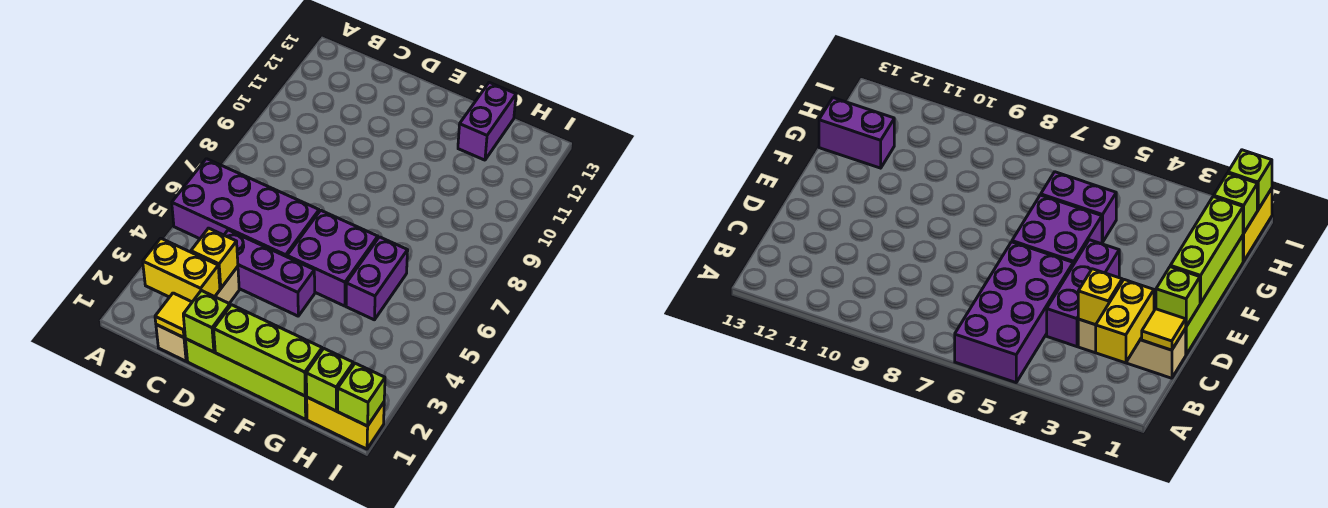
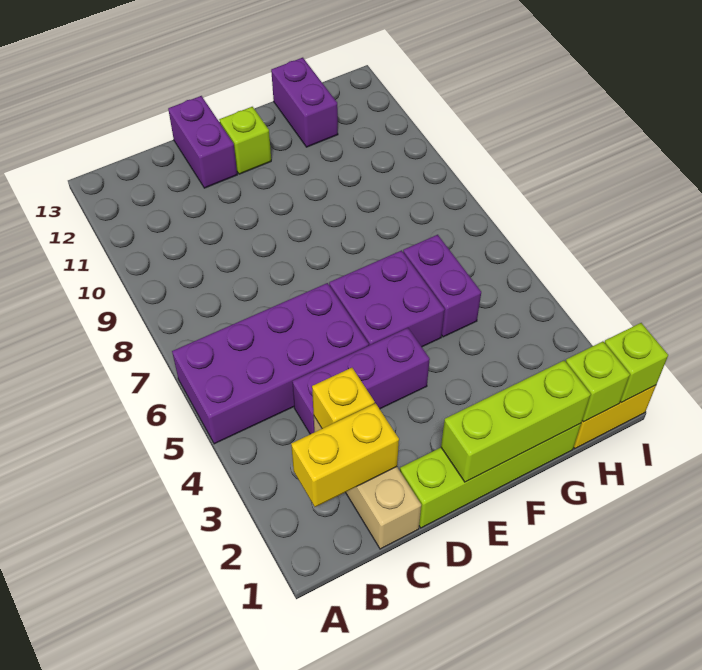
yellow tile C1 level 2 -> none
lime brick D1 level 2 -> lime brick E12 level 1
none -> purple brick D12:D13 level 1

